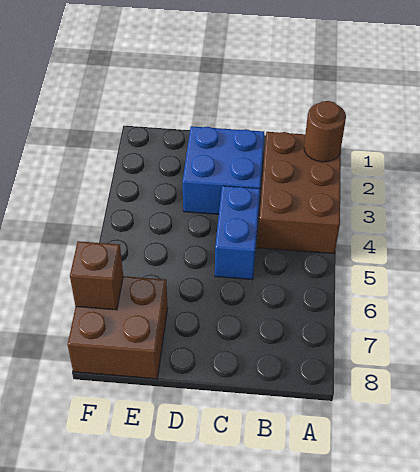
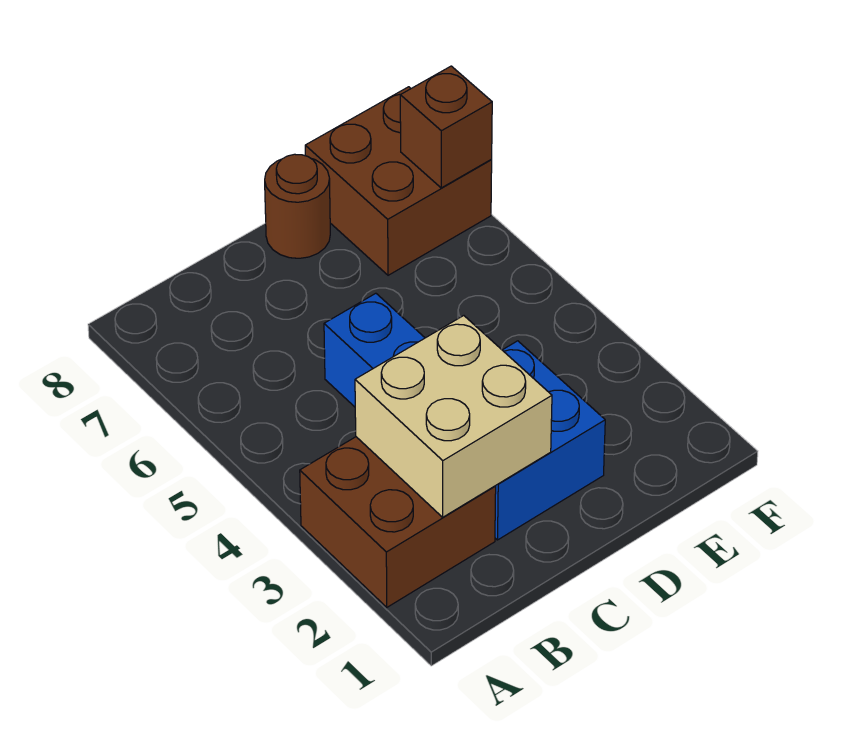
brown brick A2:B4 level 1 -> brown brick A2:B3 level 1
brown round brick A2 level 2 -> brown round brick D8 level 1
none -> tan brick B2:C3 level 2

